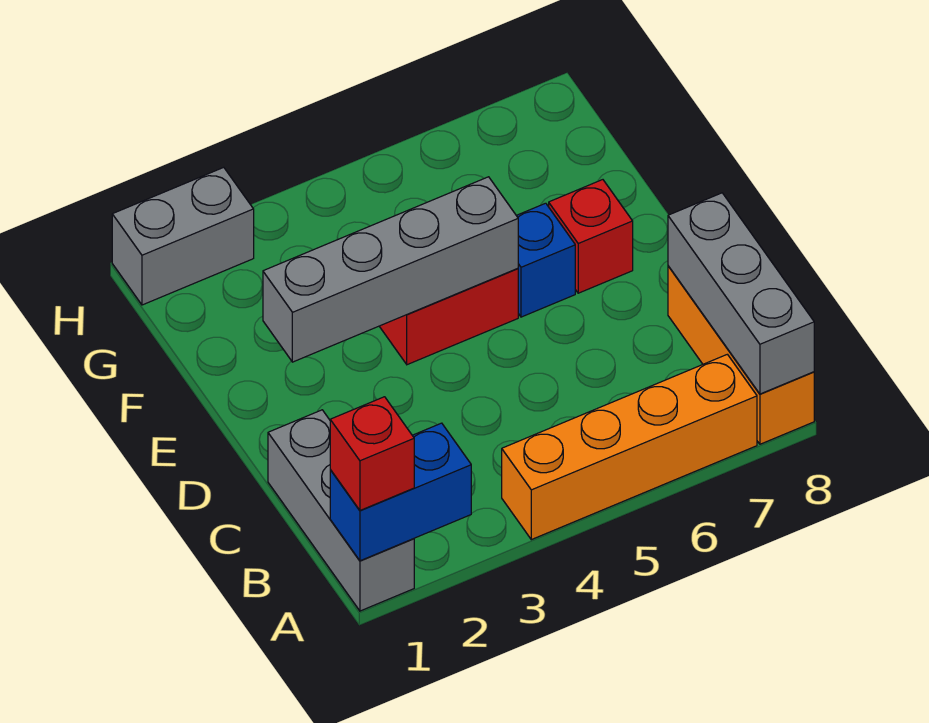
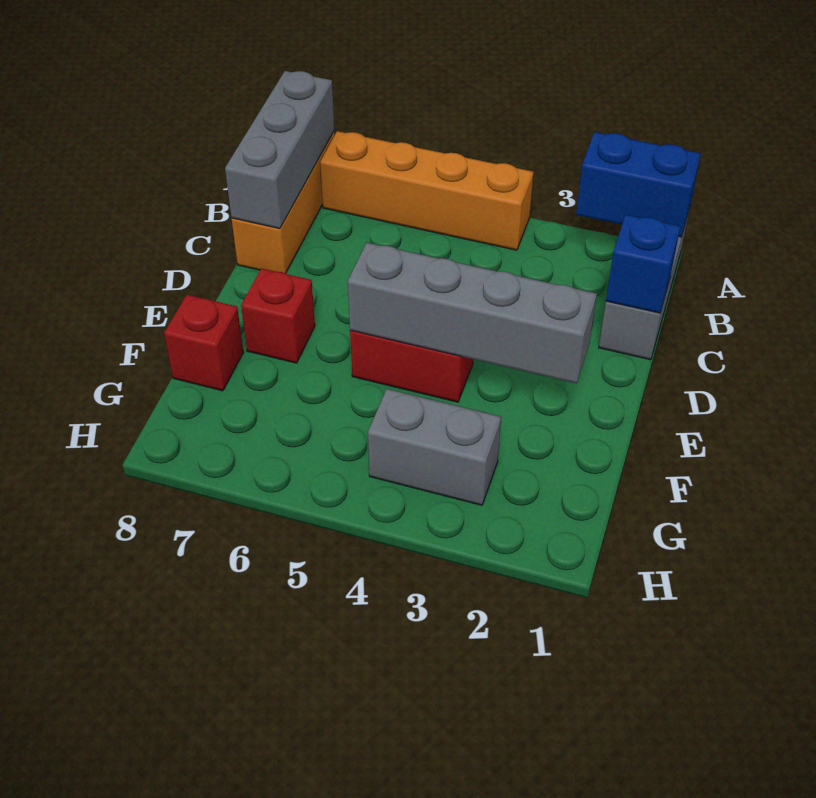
red brick A1 level 3 -> red brick F8 level 1
blue brick E6 level 1 -> blue brick C1 level 2
grey brick H1:H2 level 1 -> grey brick G3:G4 level 1

